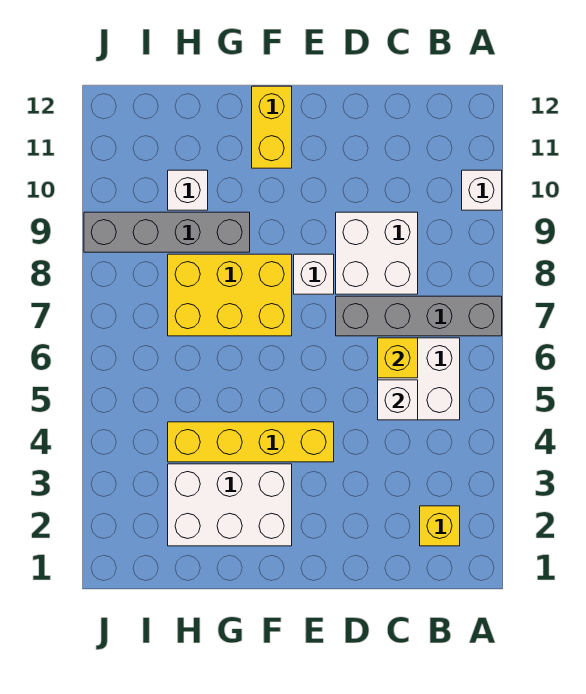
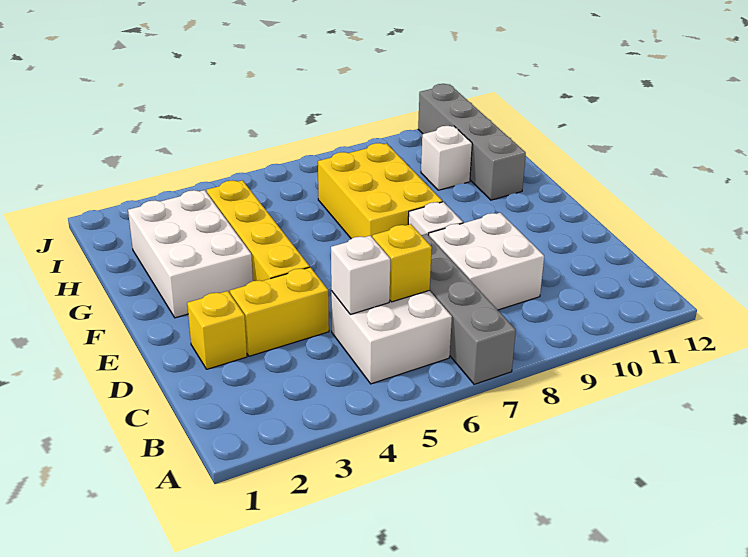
white brick A10 level 1 -> none
yellow brick B2 level 1 -> yellow brick D2 level 1
yellow brick F11:F12 level 1 -> yellow brick D3:D4 level 1
grey brick G9:J9 level 1 -> grey brick G11:J11 level 1

